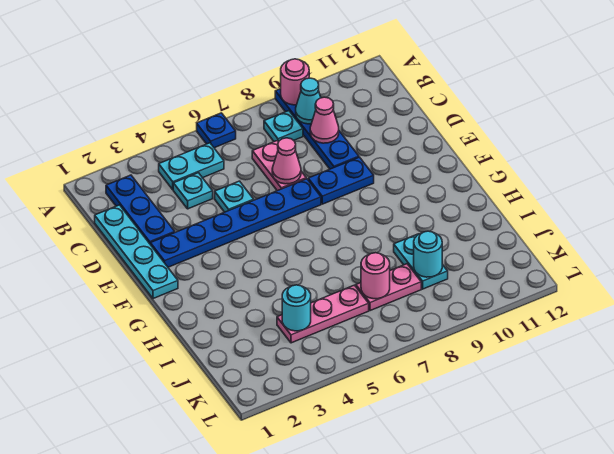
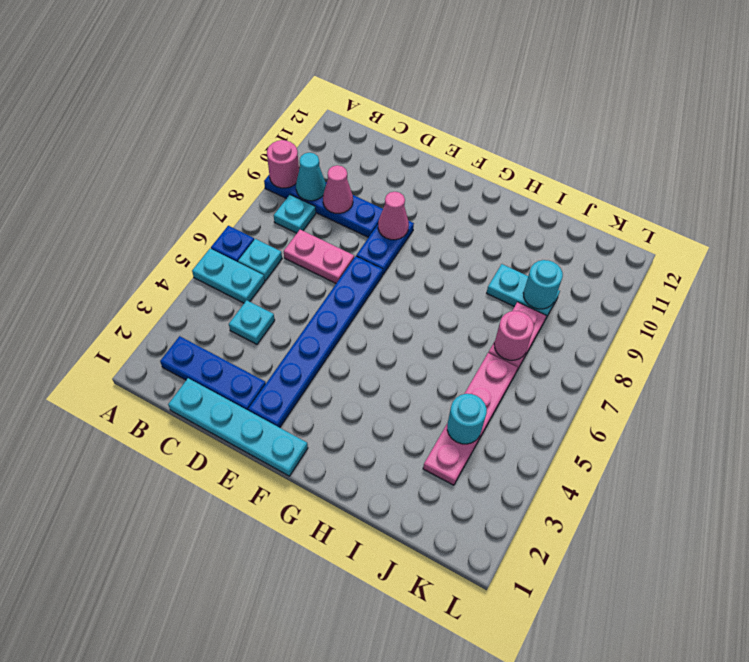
cyan plate B4:B5 level 1 -> cyan plate A5:B5 level 1
cyan plate D5 level 1 -> cyan plate B6 level 1
pink cone D7 level 2 -> pink cone E9 level 2
pink plate J4:J6 level 1 -> pink plate J3:J6 level 1

